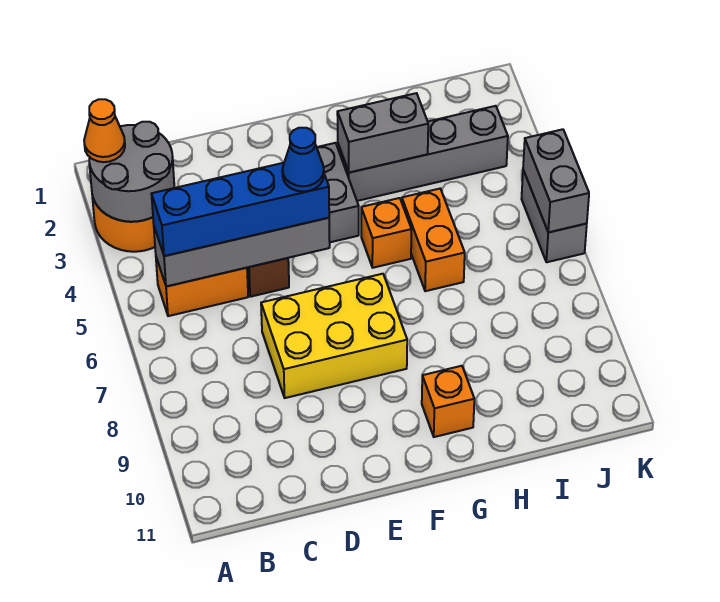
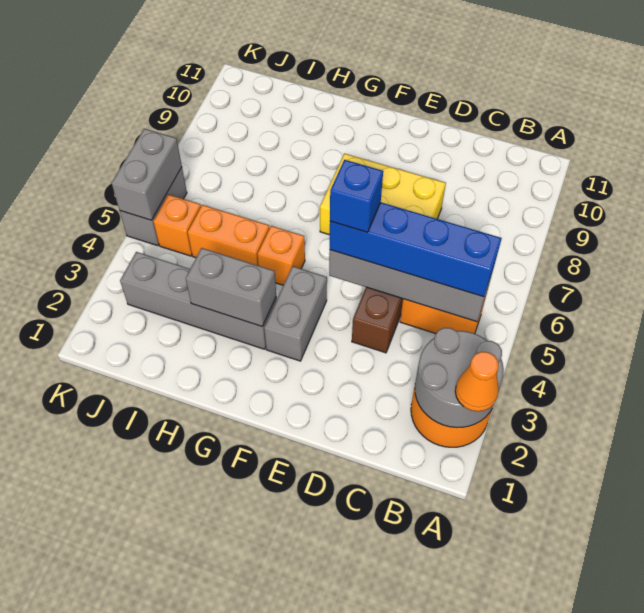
blue cone E5 level 4 -> blue brick E5 level 4
orange brick G10 level 1 -> orange brick J5 level 1
orange brick H5:H6 level 1 -> orange brick H5:I5 level 1

